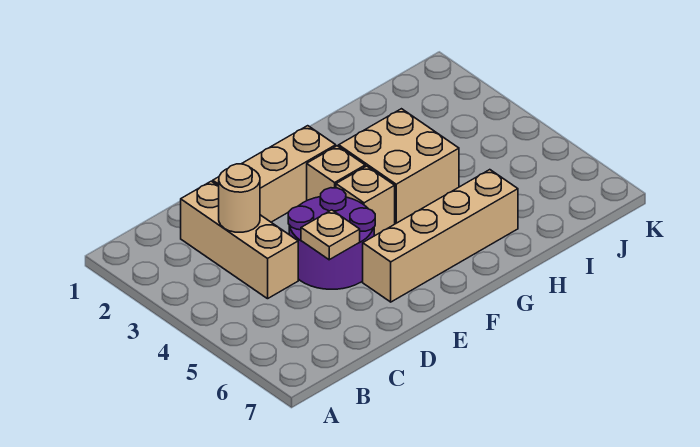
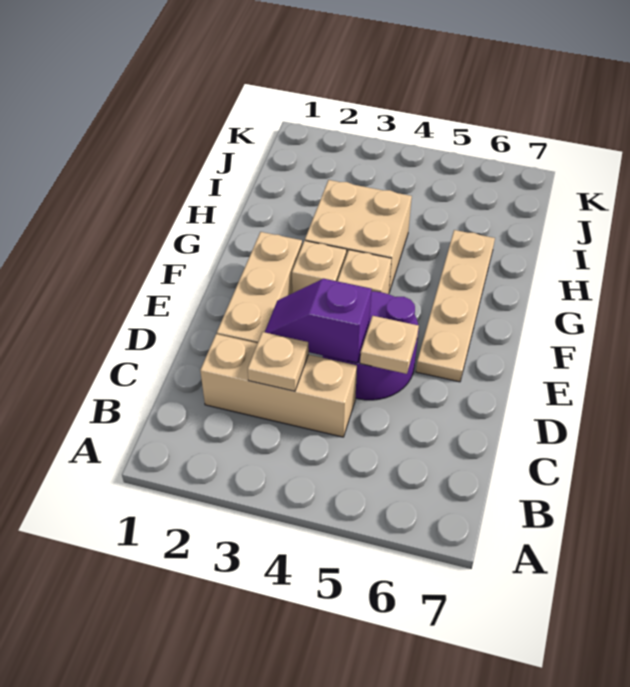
tan round brick C3 level 2 -> tan plate C3 level 2
none -> purple slope D3:D4 level 2 top 4
tan brick E6:H6 level 1 -> tan plate E6:H6 level 1

